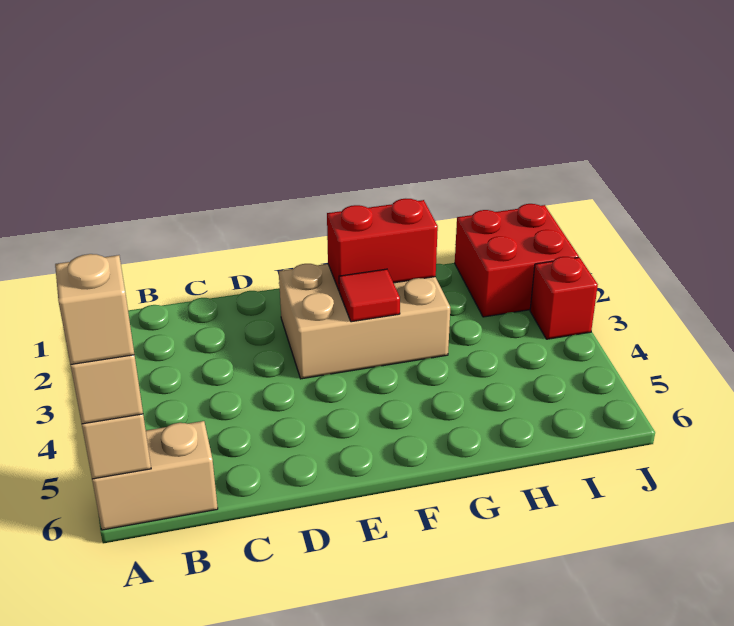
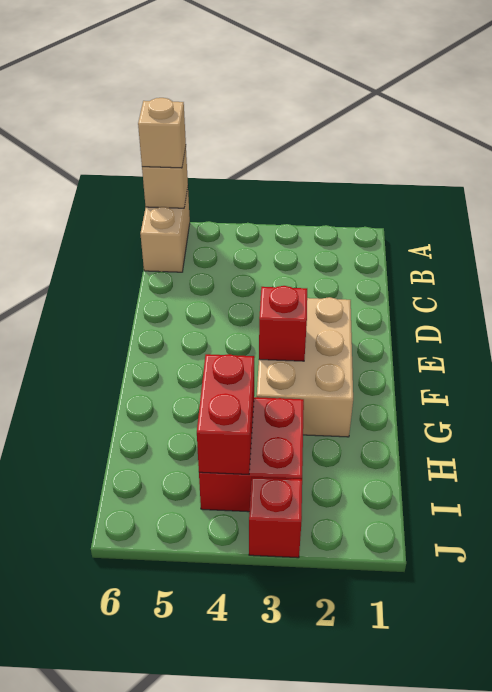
tan brick A6 level 4 -> none
red brick F2:G2 level 2 -> red brick H4:I4 level 2
red tile F3 level 2 -> red brick F3 level 2
red brick I1:J2 level 1 -> red brick H3:I4 level 1

